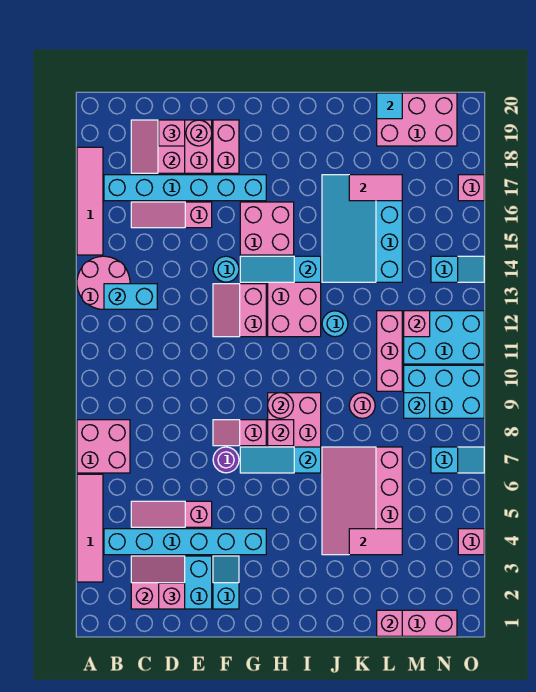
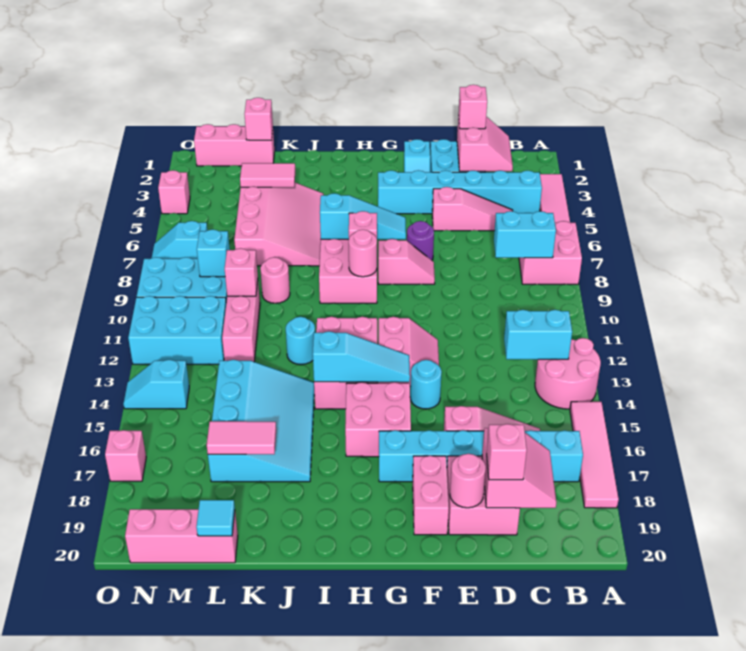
none -> cyan brick B8:C8 level 2
pink slope C2:D3 level 2 top 2 -> pink slope C2:D3 level 2 top D
pink brick L19:N20 level 1 -> pink brick L20:N20 level 1
pink brick M12 level 2 -> pink brick L10 level 2

